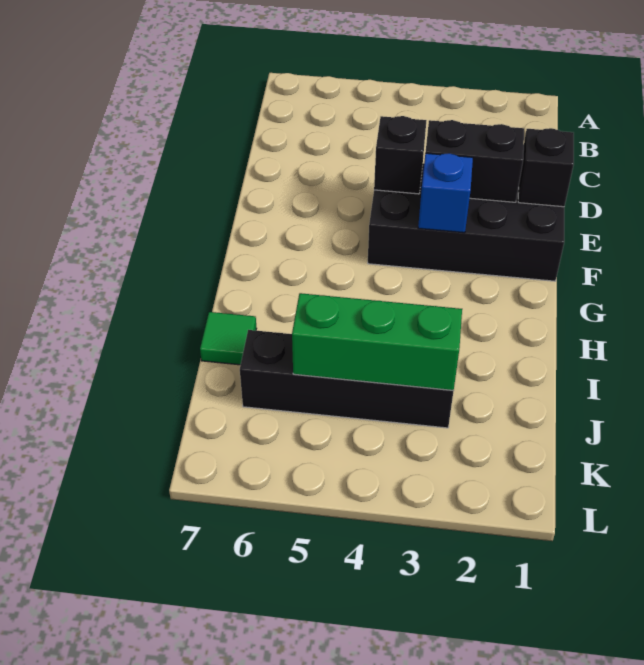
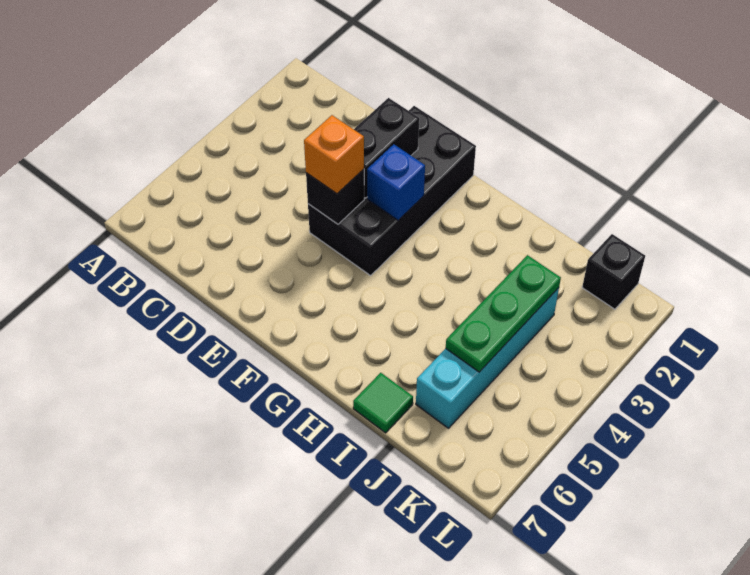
black brick E1 level 2 -> black brick K1 level 1
none -> orange brick E4 level 3
black brick J3:J6 level 1 -> cyan brick J3:J6 level 1
green brick J3:J5 level 2 -> green plate J3:J5 level 2

